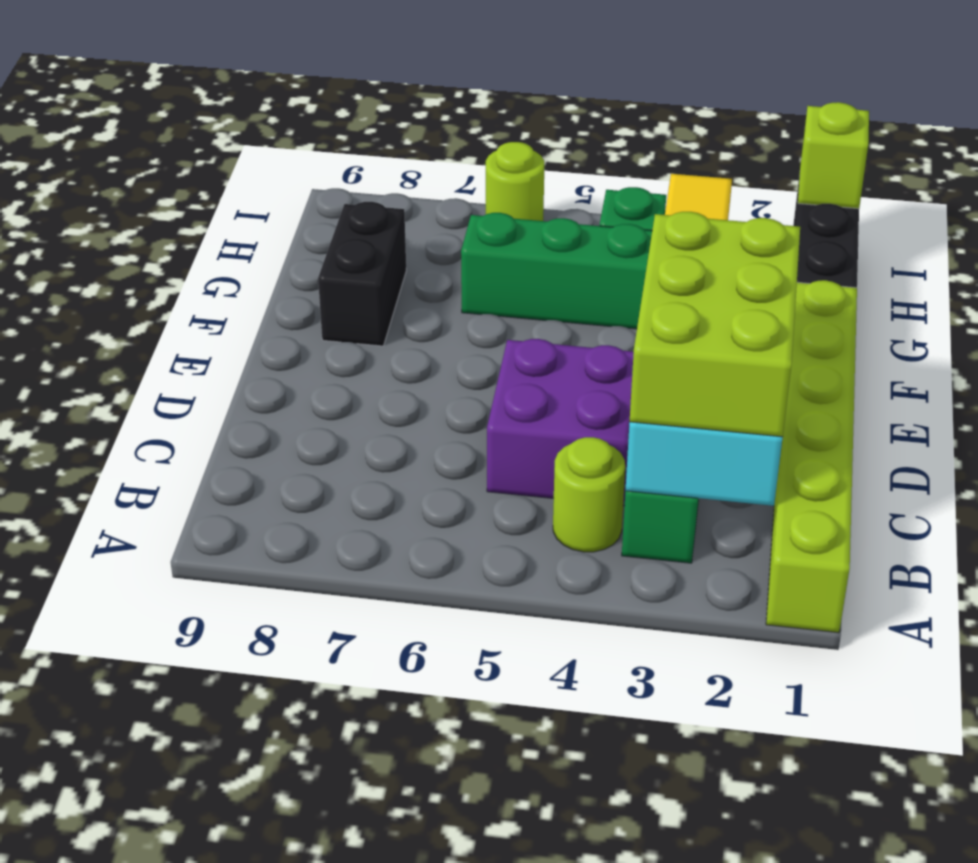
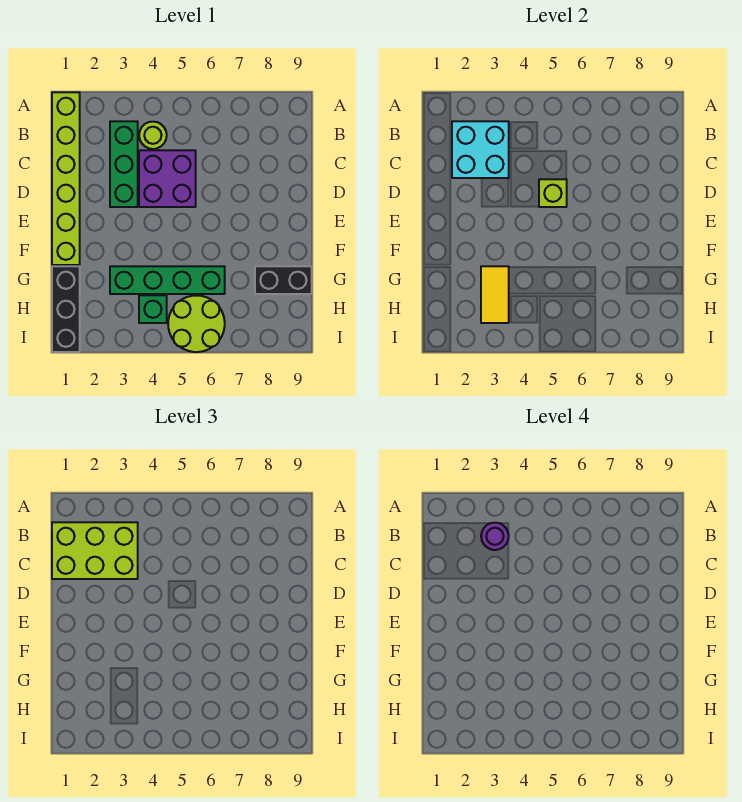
lime brick B2:D3 level 3 -> lime brick B1:C3 level 3
none -> purple round brick B3 level 4
black brick F8:G8 level 1 -> black brick G8:G9 level 1
lime brick I1 level 2 -> lime brick D5 level 2
lime round brick I6 level 1 -> lime round brick H5:I6 level 1

